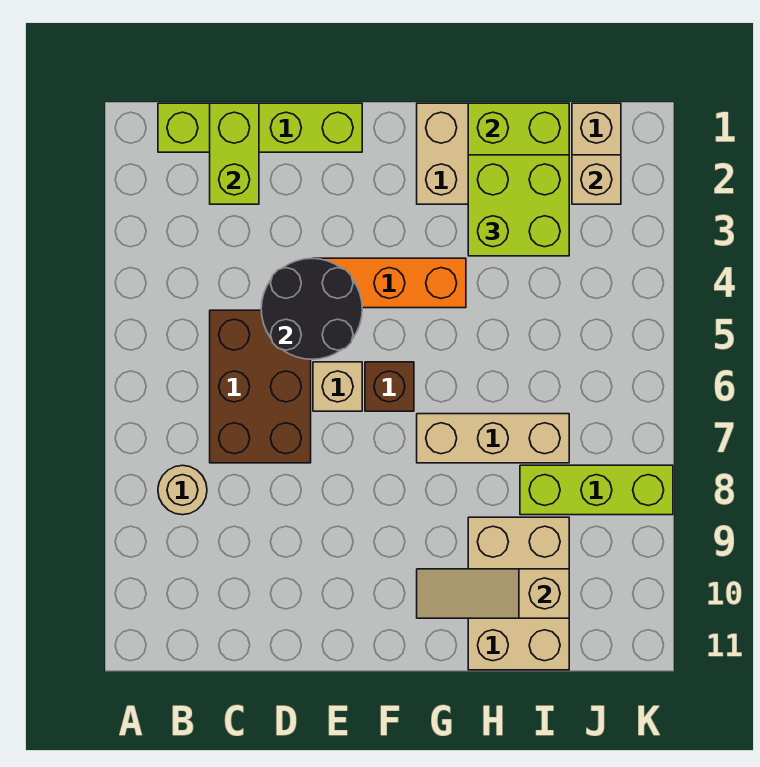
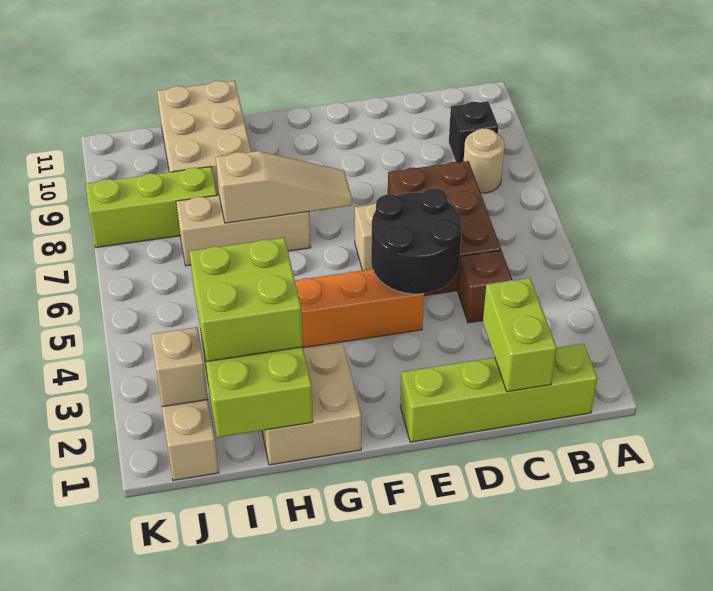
none -> black brick B9 level 1
brown brick F6 level 1 -> brown brick C4 level 1
tan slope G10:I10 level 2 top I -> tan slope F7:H7 level 2 top H

